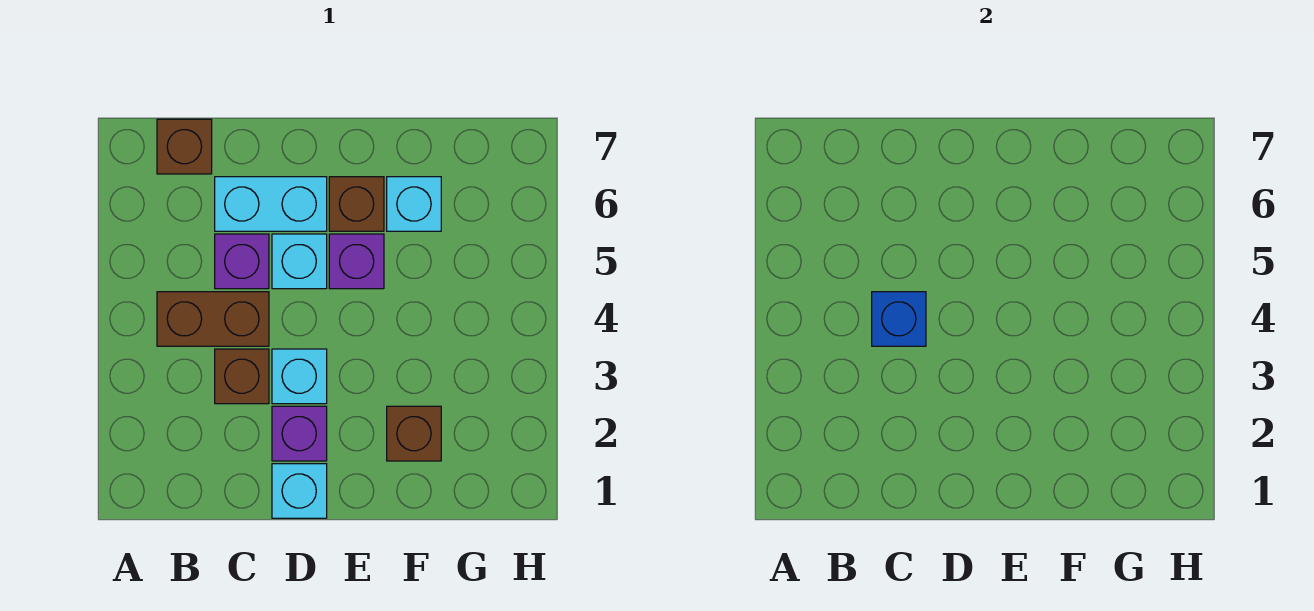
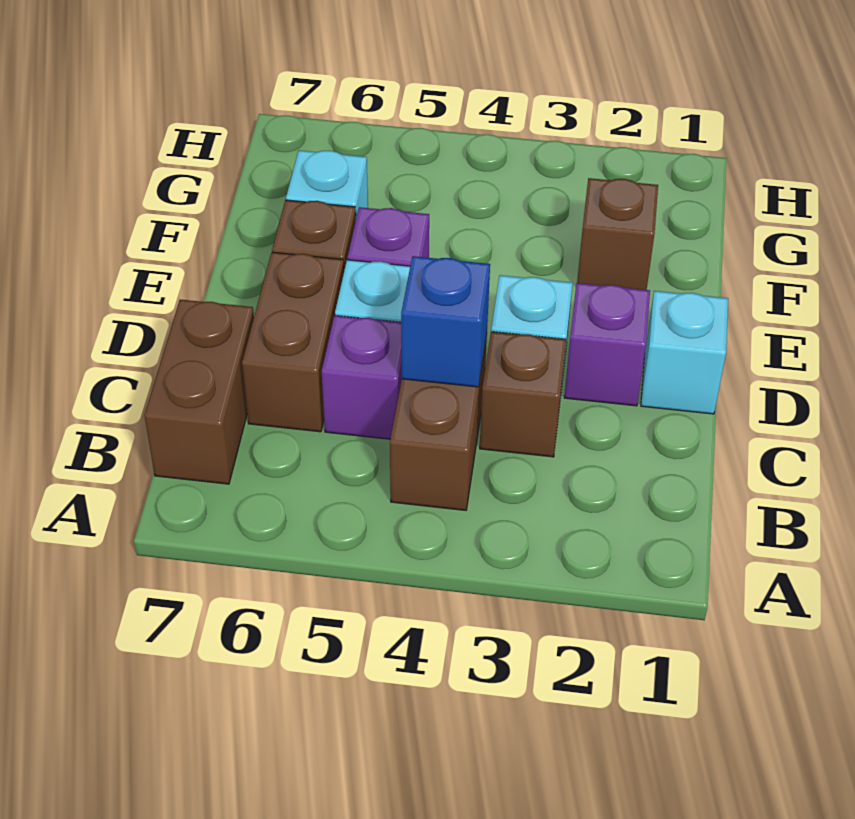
brown brick B7 level 1 -> brown brick B7:C7 level 1
cyan brick C6:D6 level 1 -> brown brick C6:D6 level 1

